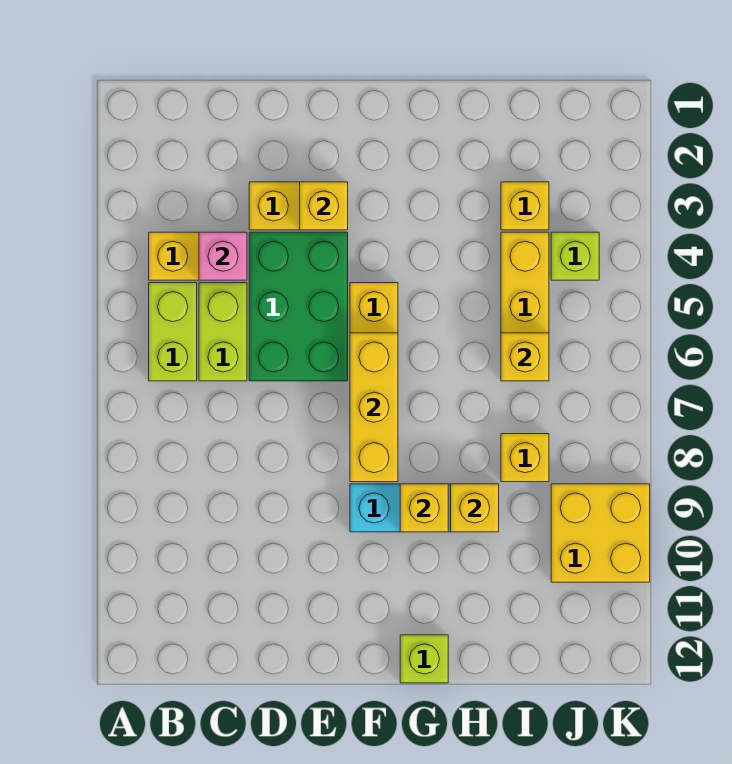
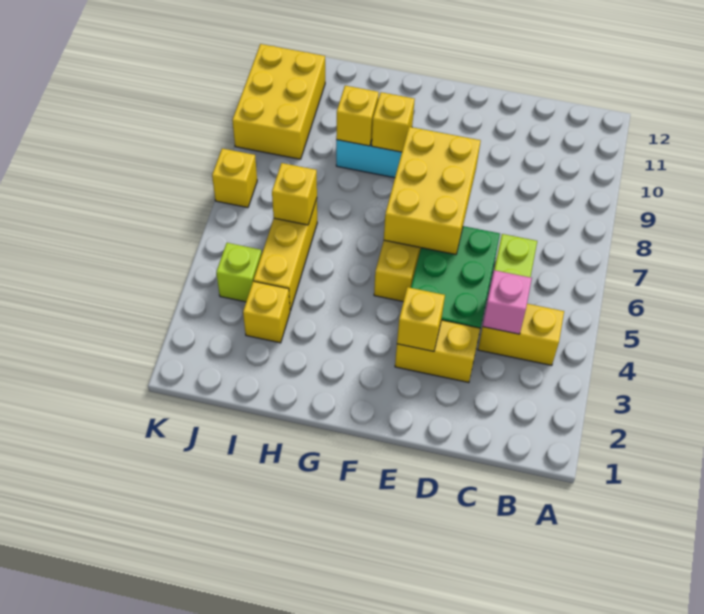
lime brick B5:B6 level 1 -> none
yellow brick F6:F8 level 2 -> yellow brick E6:F8 level 2
lime brick G12 level 1 -> none
yellow brick I8 level 1 -> yellow brick K7 level 1
yellow brick J9:K10 level 1 -> yellow brick J9:K11 level 1

